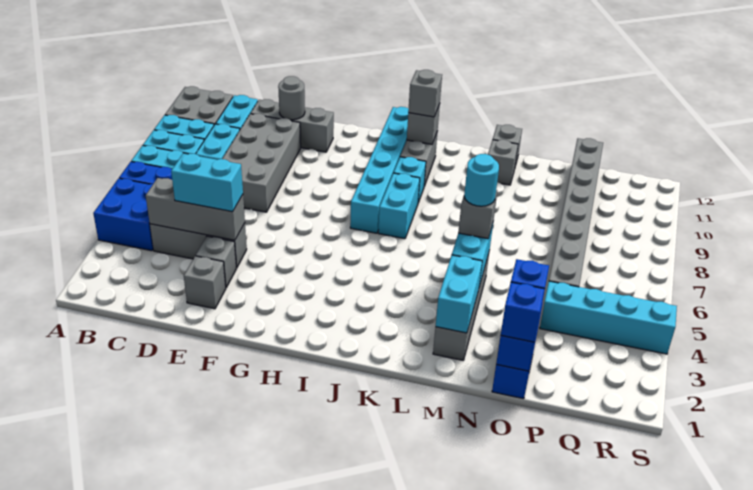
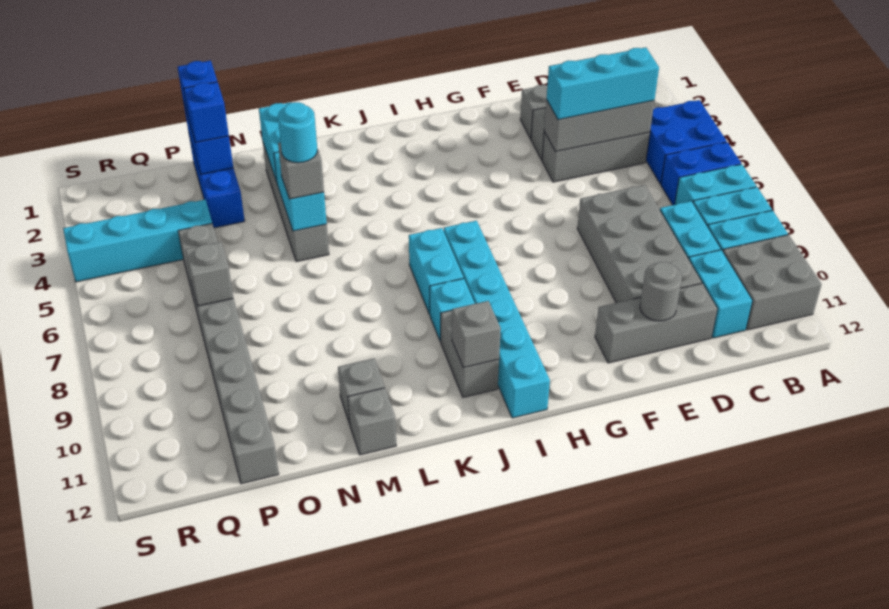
cyan brick D4:E4 level 3 -> cyan brick C4:E4 level 3
grey brick J11 level 3 -> grey brick P7 level 2

